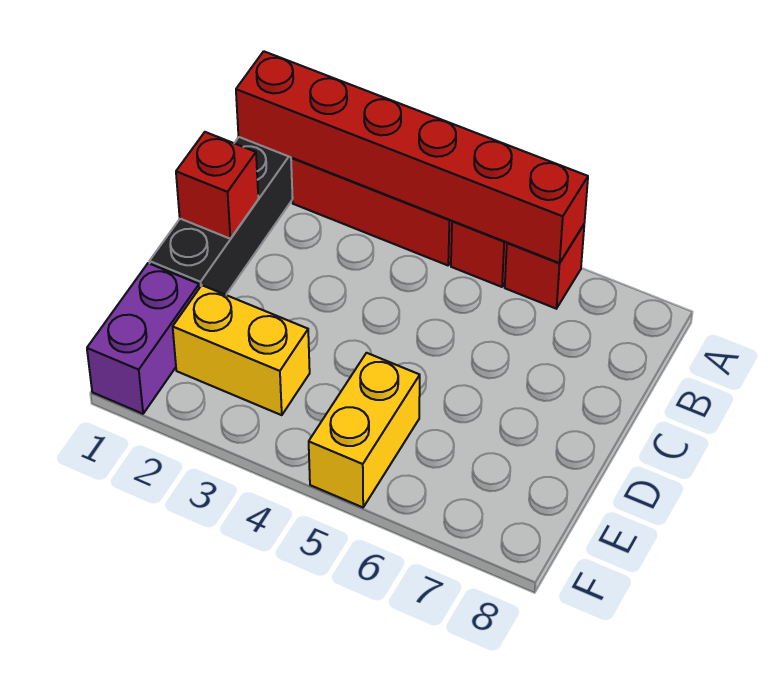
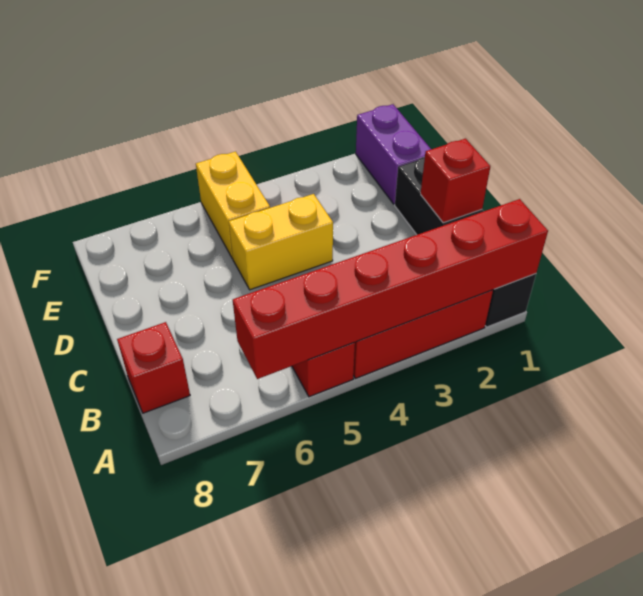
red brick A6 level 1 -> red brick B8 level 1
yellow brick E2:E3 level 1 -> yellow brick D4:D5 level 1

